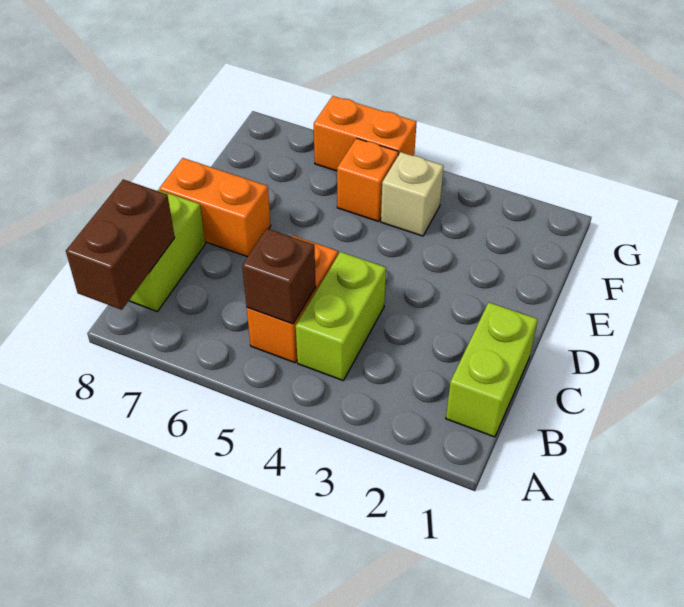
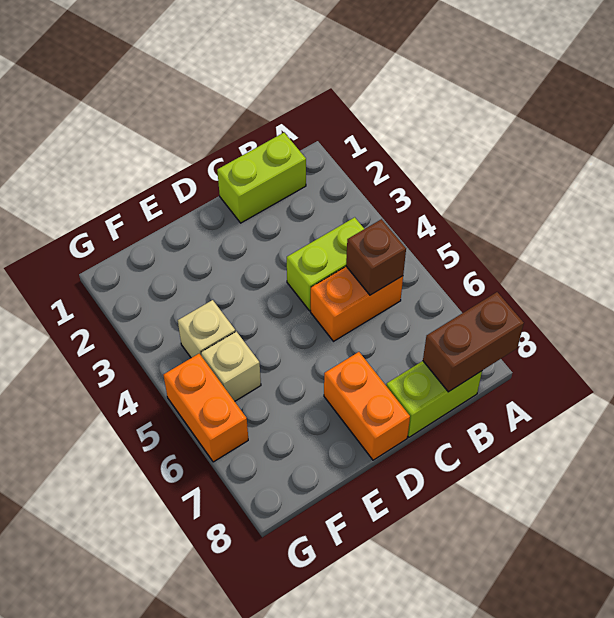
orange brick F5 level 1 -> tan brick F5 level 1

